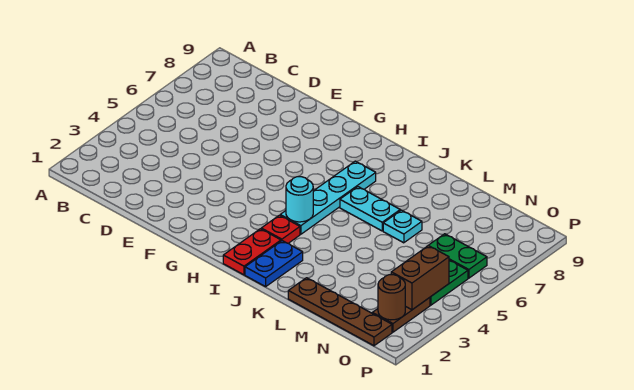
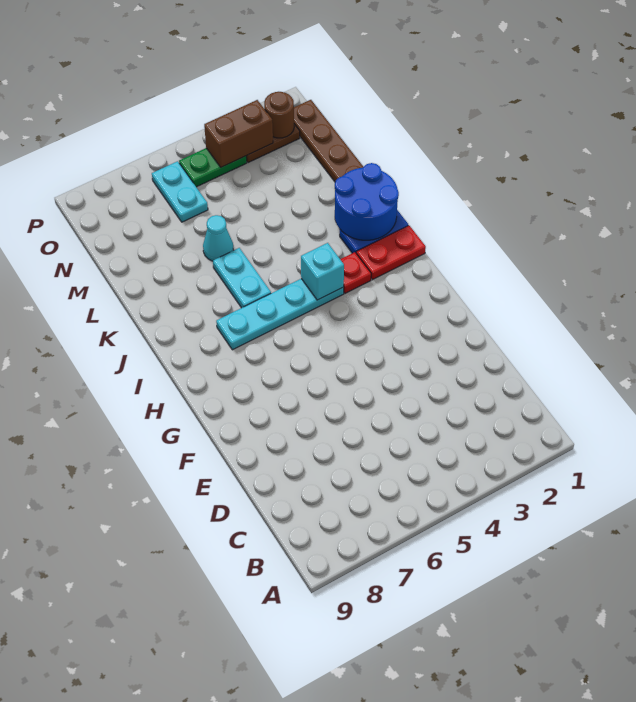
cyan round brick I4 level 2 -> cyan brick I4 level 2
none -> blue round brick J1:K2 level 2
cyan plate L6 level 1 -> cyan cone L6 level 1
green plate N6:O6 level 1 -> cyan plate N6:O6 level 1

